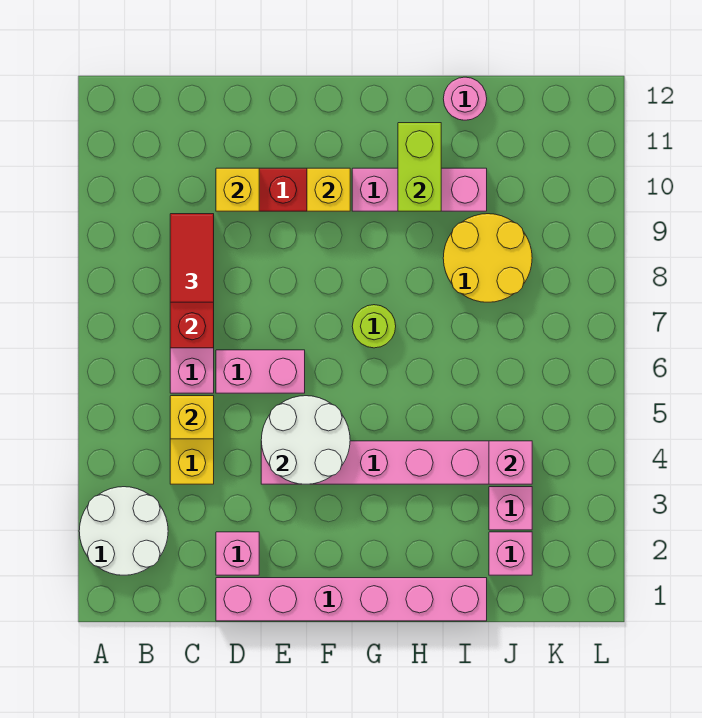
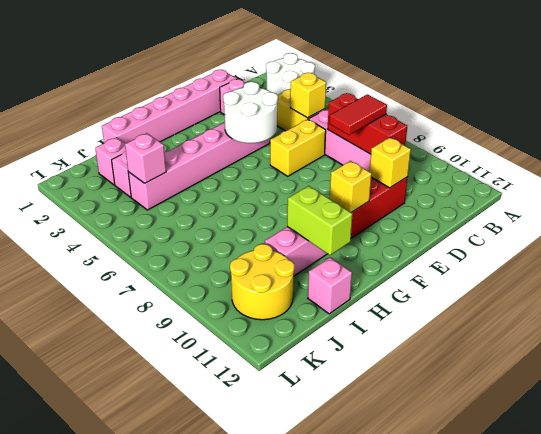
red tile C8:C9 level 3 -> red tile C8:D8 level 3
pink brick D6:E6 level 1 -> yellow brick D6:E6 level 1
lime round brick G7 level 1 -> none
yellow round brick I8:J9 level 1 -> yellow round brick J10:K11 level 1
pink round brick I12 level 1 -> pink brick I12 level 1

